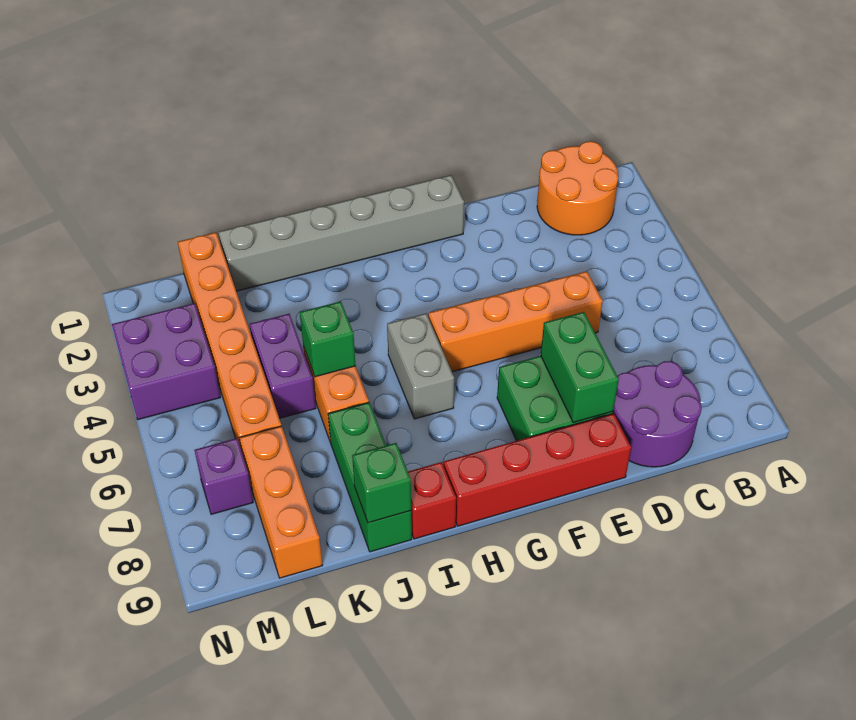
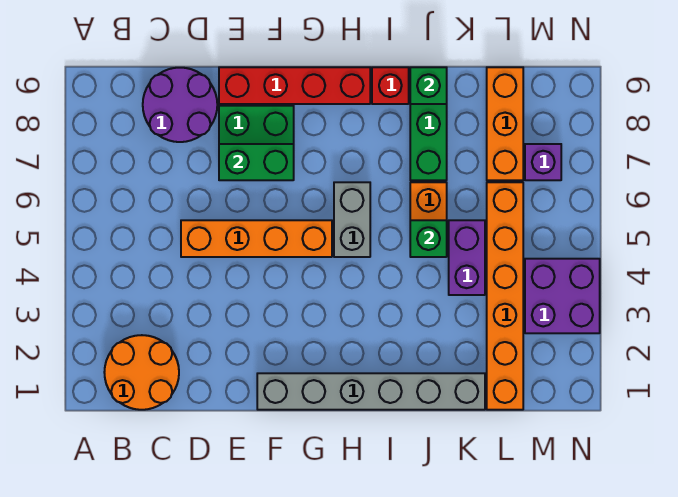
green brick E7:E8 level 2 -> green brick E7:F7 level 2

